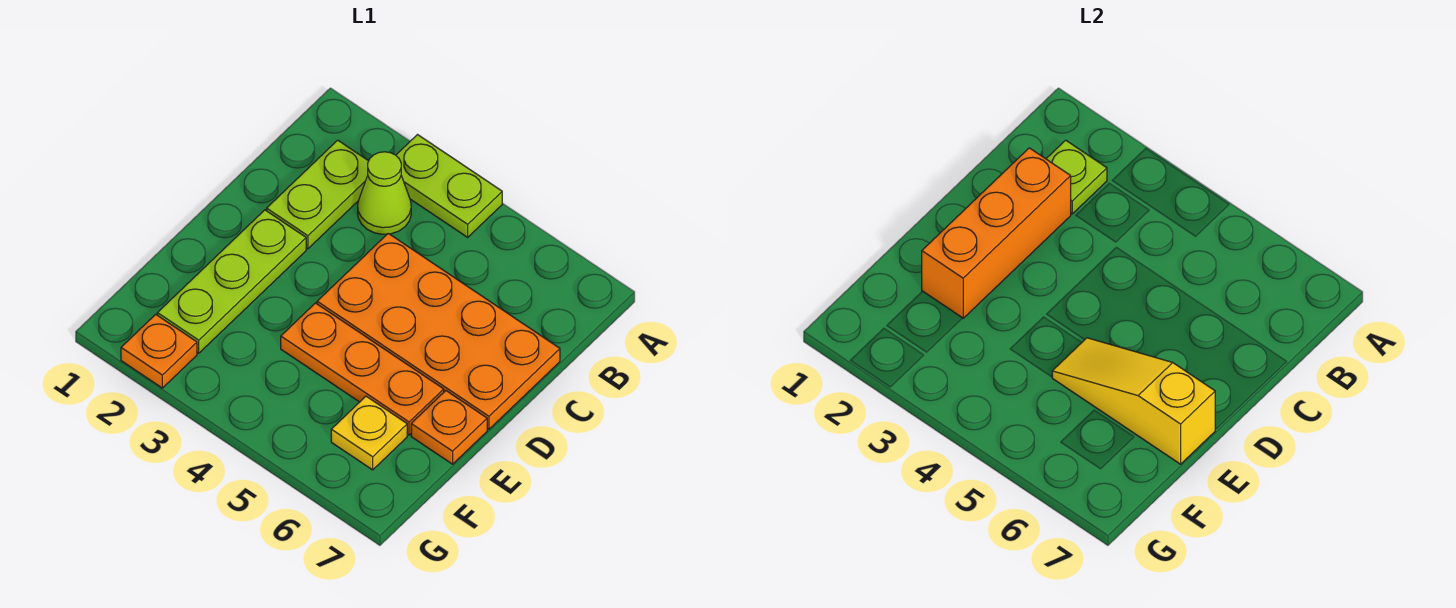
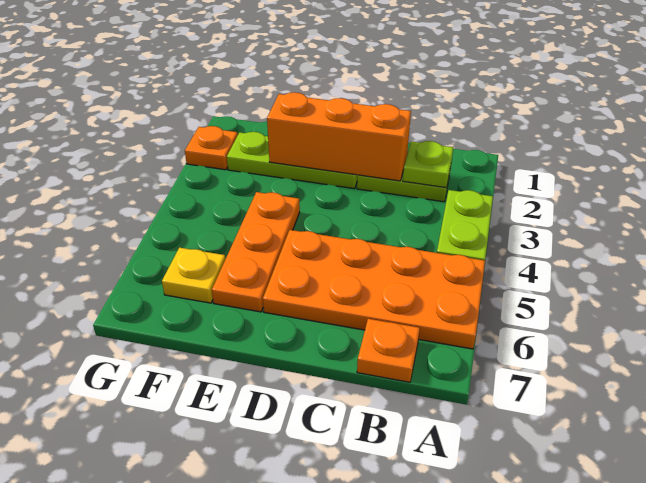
lime cone B3 level 1 -> none
orange plate C4:D7 level 1 -> orange plate A5:D6 level 1
yellow slope E5:E7 level 2 top 7 -> none
orange plate E7 level 1 -> orange plate B7 level 1

